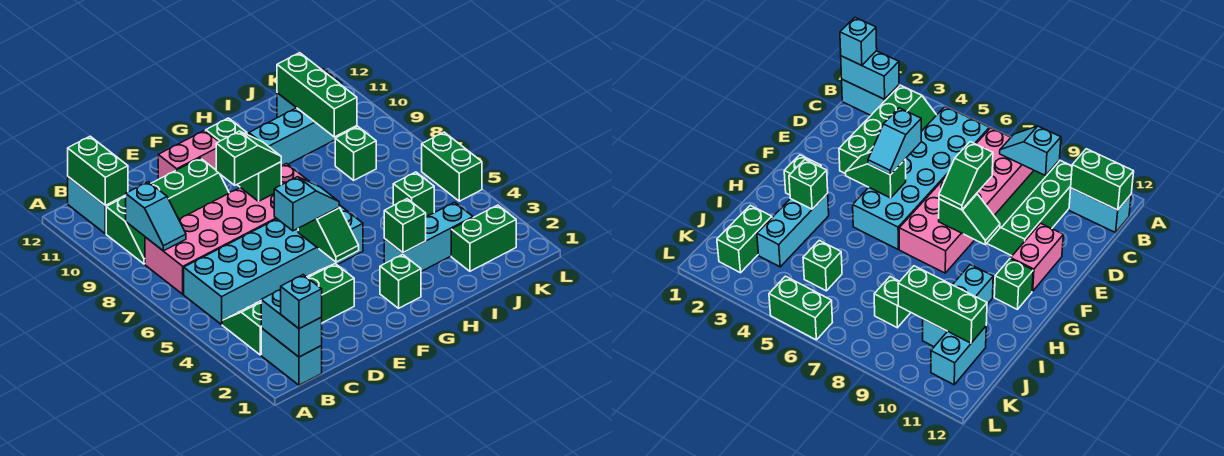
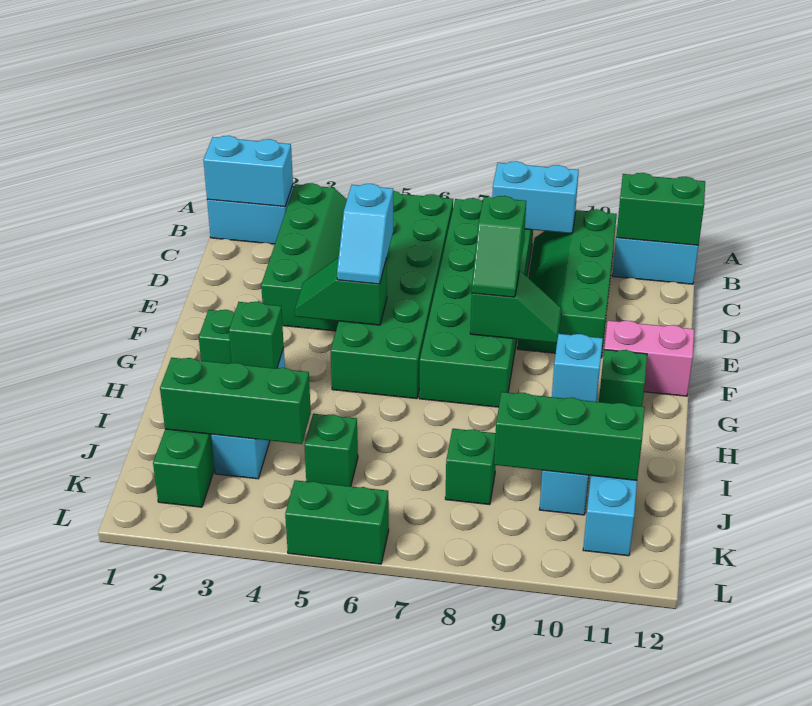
cyan brick B1 level 3 -> cyan brick H10 level 2
cyan brick B5:G6 level 1 -> green brick B5:G6 level 1
pink brick B7:G8 level 1 -> green brick B7:G8 level 1
cyan slope B8:B9 level 2 top 9 -> cyan brick B8:B9 level 2
pink brick E11:F11 level 1 -> pink brick F11:F12 level 1
none -> green brick J2:J4 level 2

